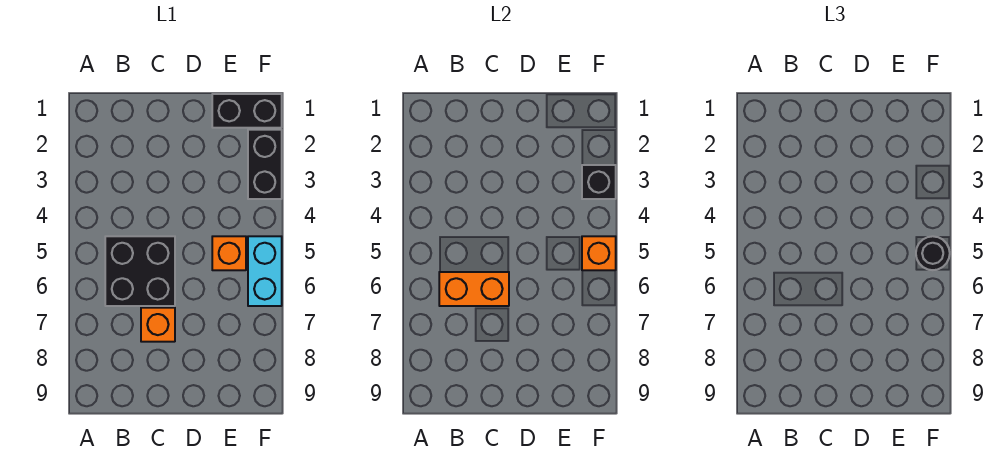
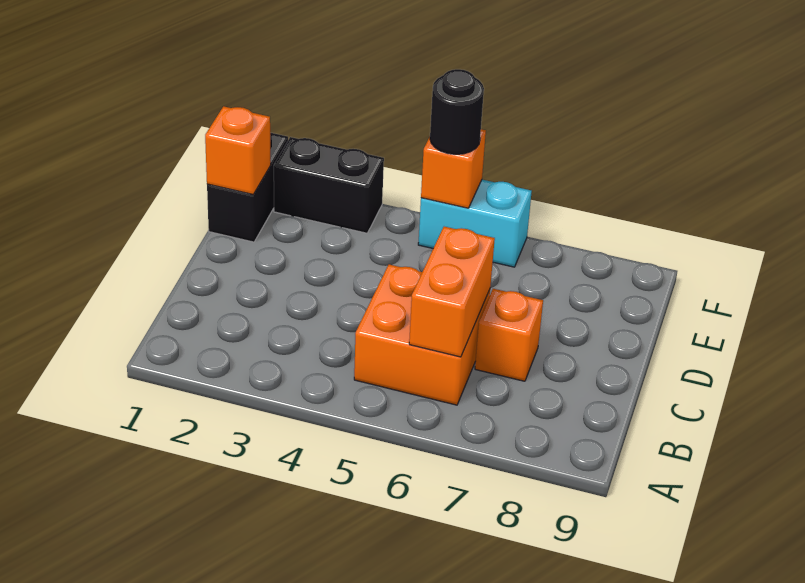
black brick B5:C6 level 1 -> orange brick B5:C6 level 1
orange brick E5 level 1 -> orange brick E1 level 2
black brick F3 level 2 -> none

